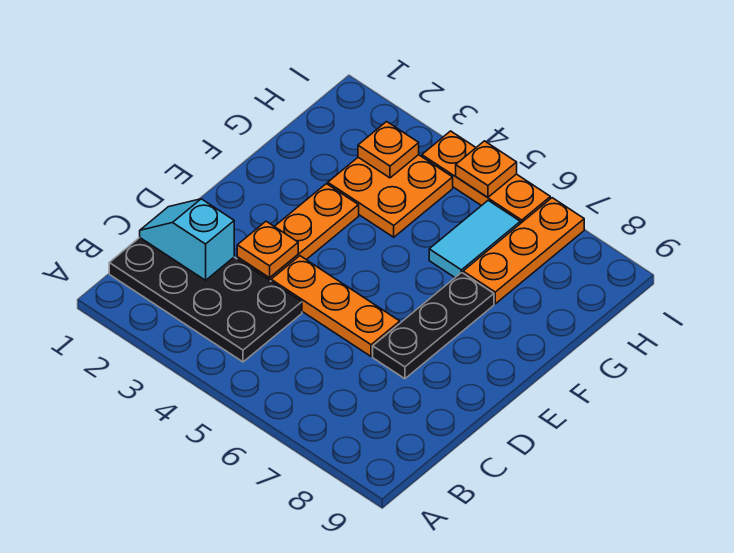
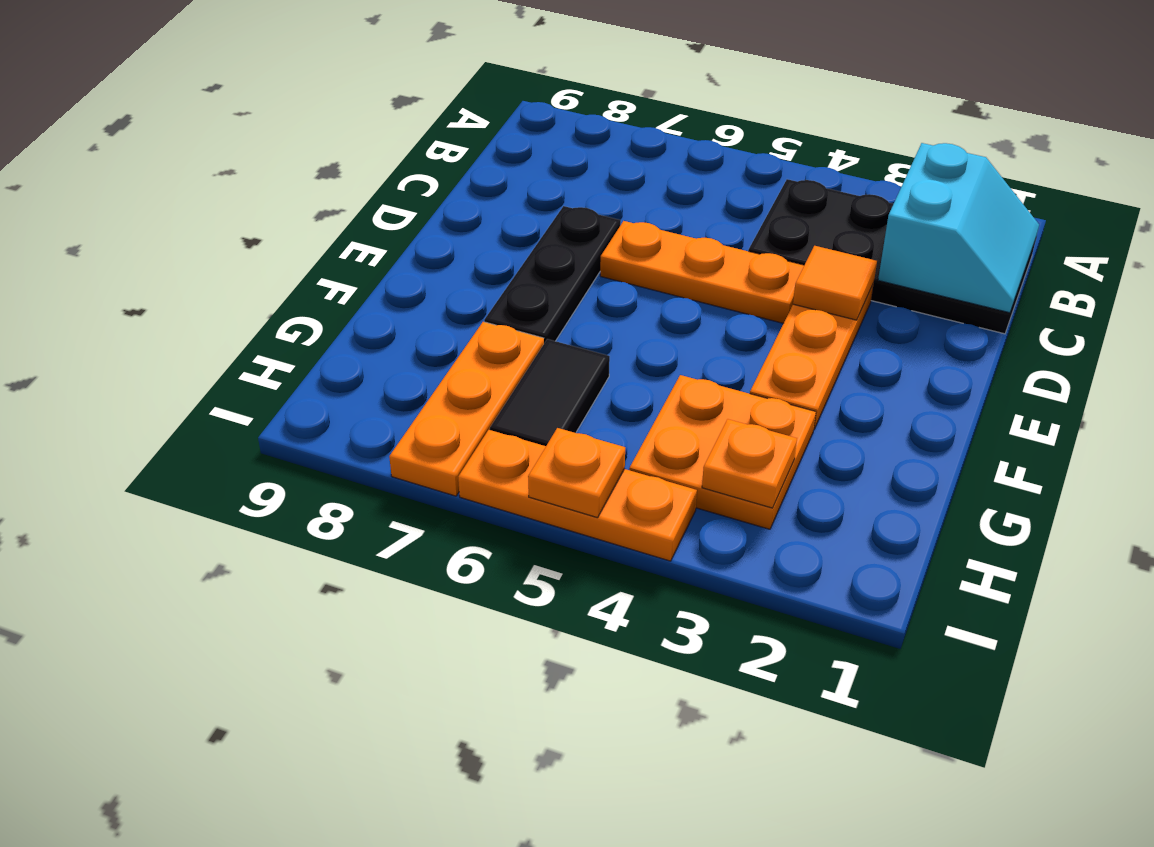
cyan slope C1:C2 level 2 top 2 -> cyan slope B1:C2 level 2 top 2
orange plate D3 level 2 -> orange tile D3 level 2
cyan tile G6:H6 level 1 -> black tile G6:H6 level 1

